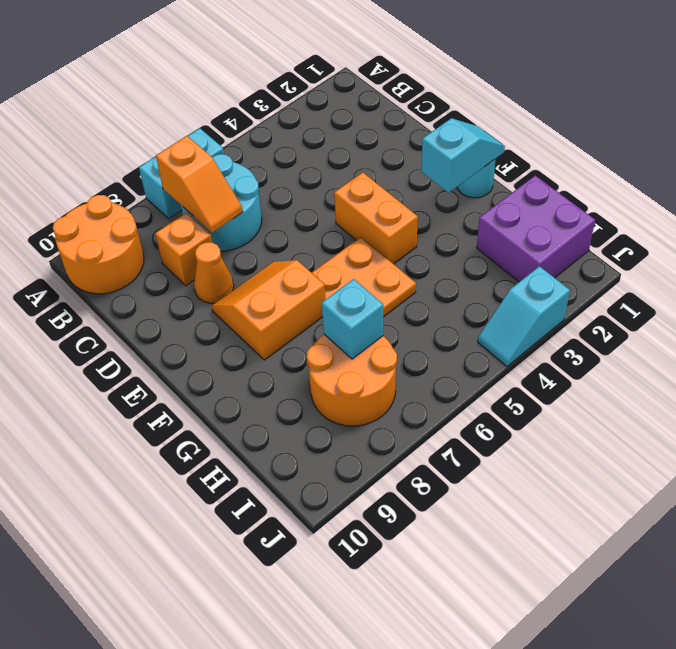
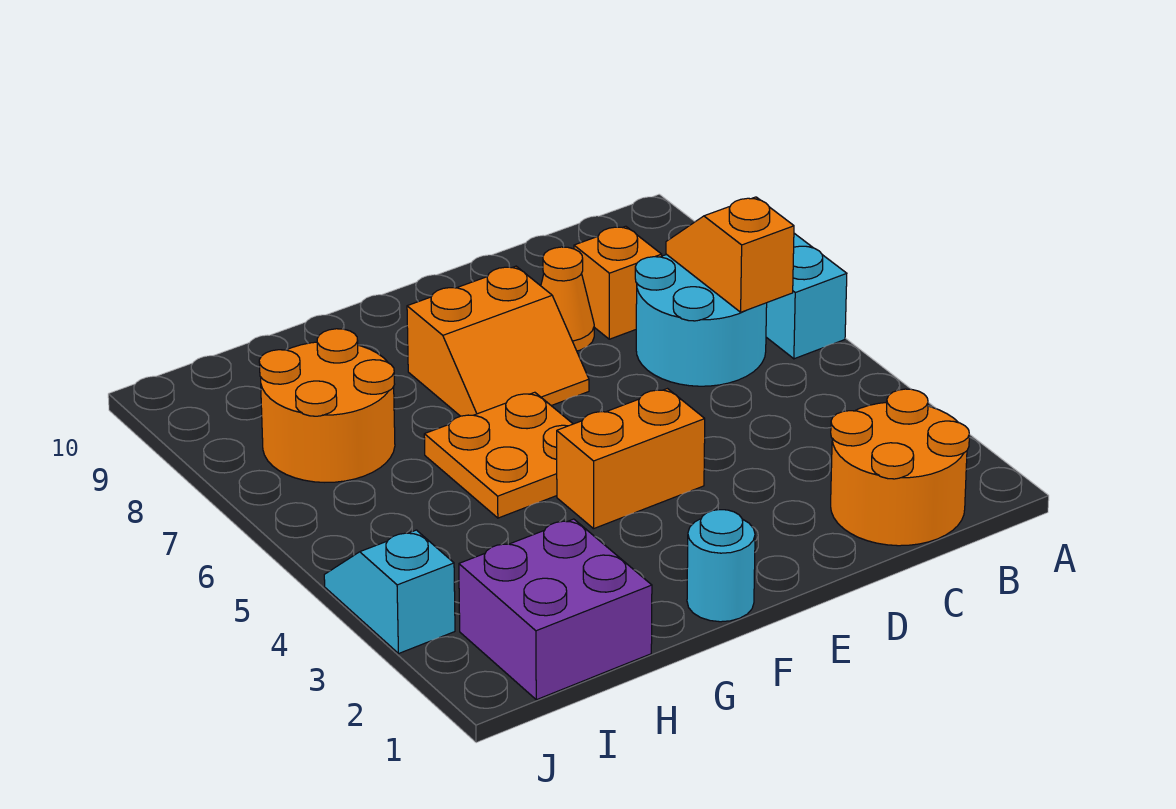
orange round brick A9:B10 level 1 -> orange round brick B1:C2 level 1
orange slope B7:C7 level 2 top B -> orange slope B6:B7 level 2 top 6
orange slope E7:F8 level 1 top F -> orange slope E7:F8 level 1 top 8
cyan slope F1:F2 level 2 top 2 -> none
cyan brick H7 level 2 -> none

